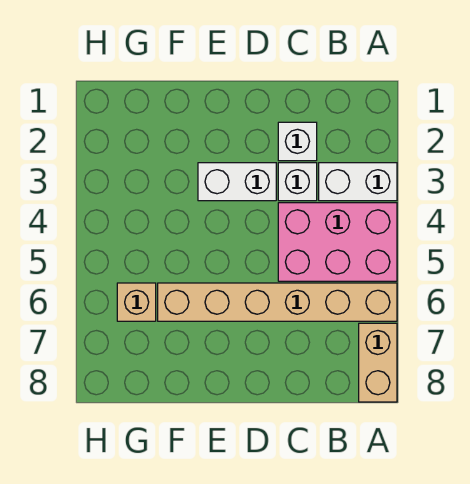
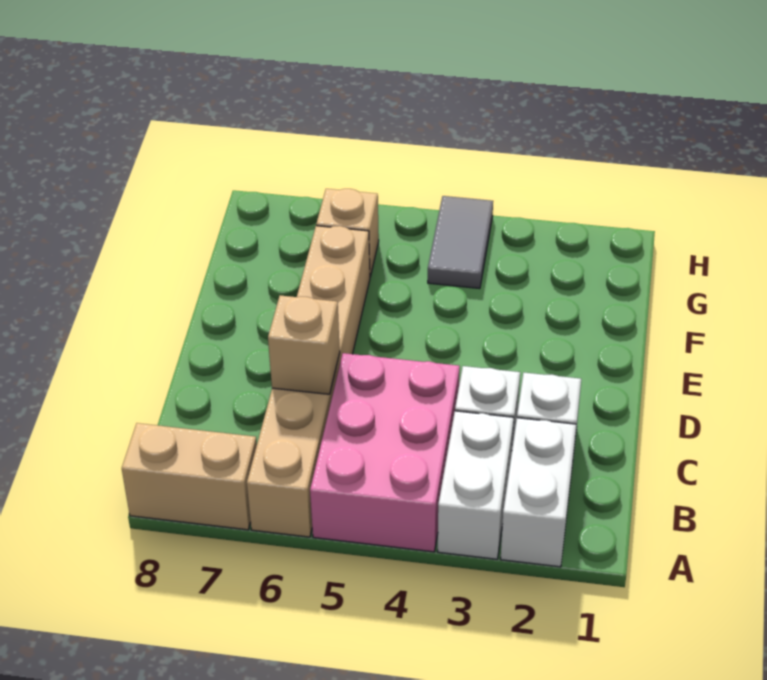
none -> tan brick C6 level 2
white brick D3:E3 level 1 -> white brick A2:B2 level 1
none -> grey tile G4:H4 level 1

